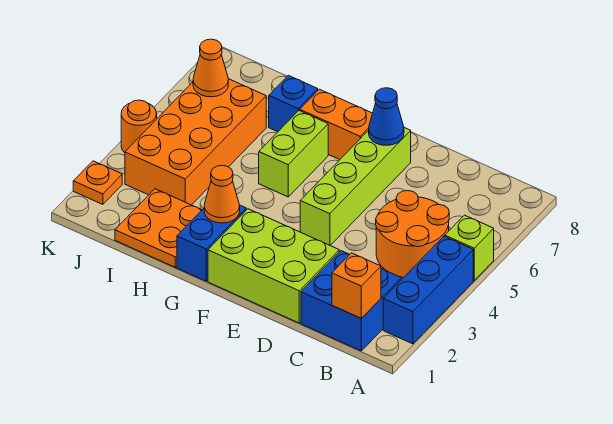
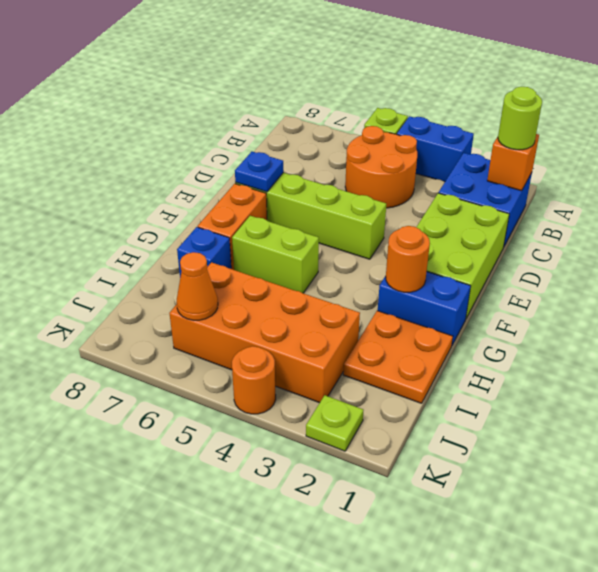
blue brick A2:A4 level 1 -> blue brick A3:A4 level 1
none -> lime round brick B1 level 3
blue cone E7 level 2 -> blue plate E7 level 2
orange cone G2 level 2 -> orange round brick G2 level 2
orange plate K2 level 1 -> lime plate K2 level 1

